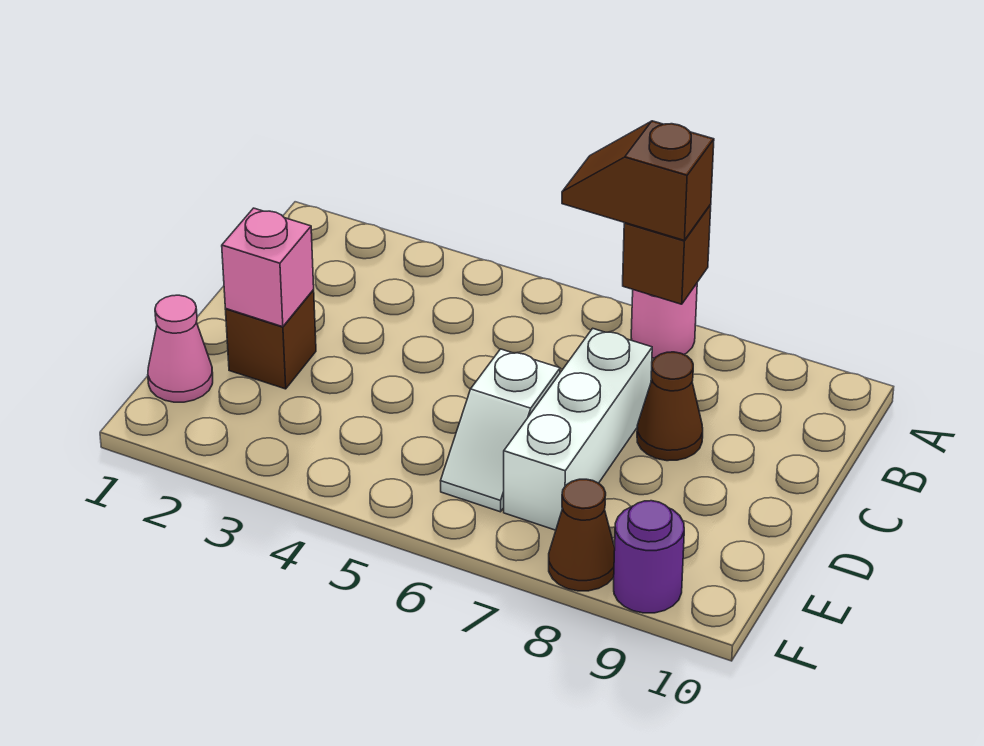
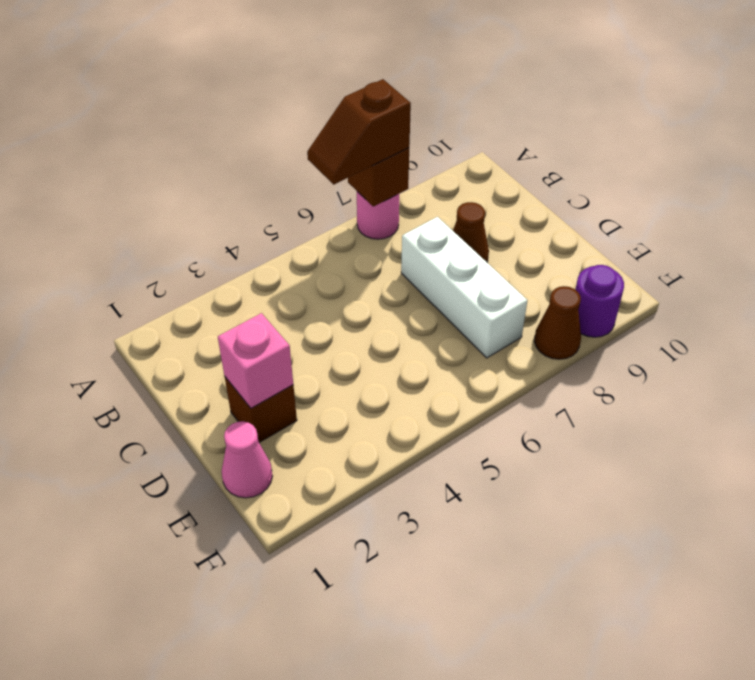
white slope D6:E6 level 1 top D -> none

